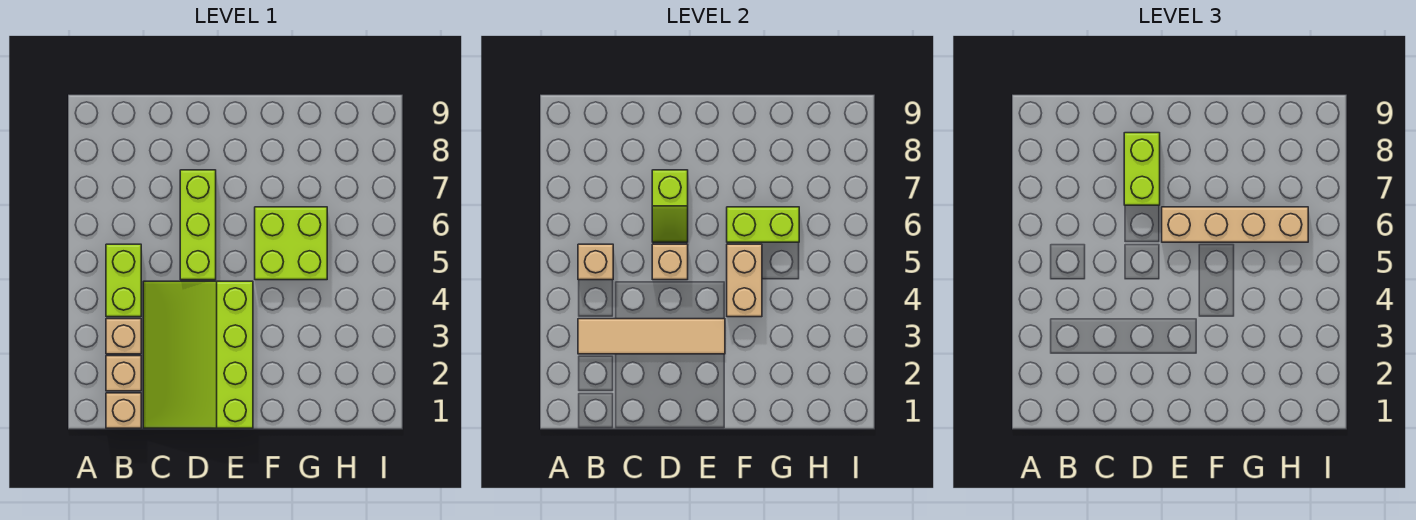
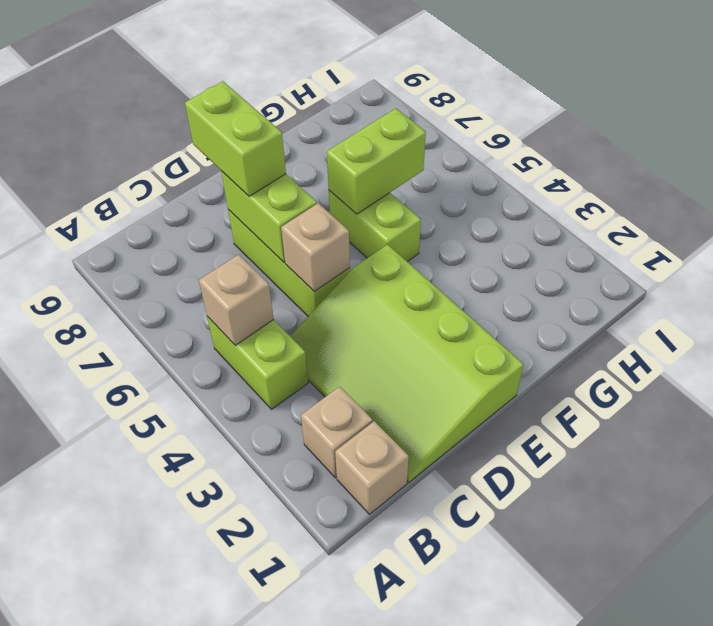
tan brick B3 level 1 -> none
tan tile B3:E3 level 2 -> none
lime slope D6:D7 level 2 top 7 -> lime brick D6:D7 level 2
tan brick E6:H6 level 3 -> none
tan brick F4:F5 level 2 -> none
lime brick F5:G6 level 1 -> lime brick F5:F6 level 1

